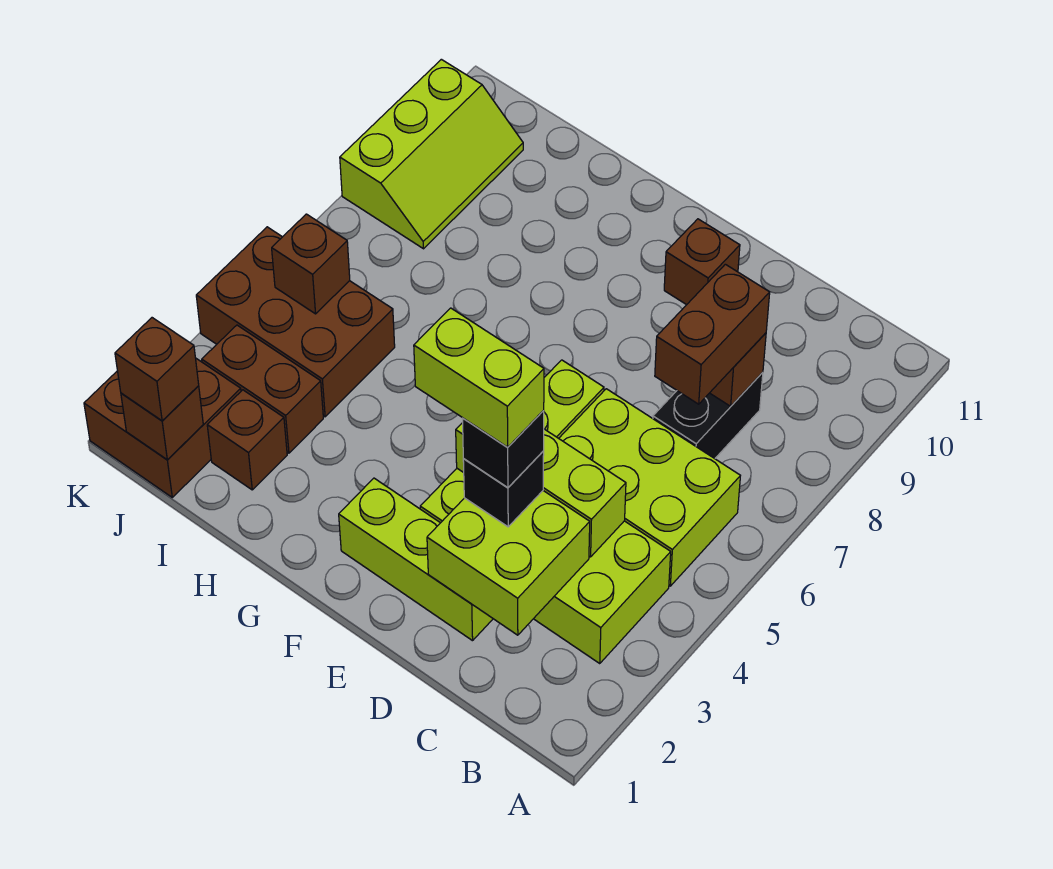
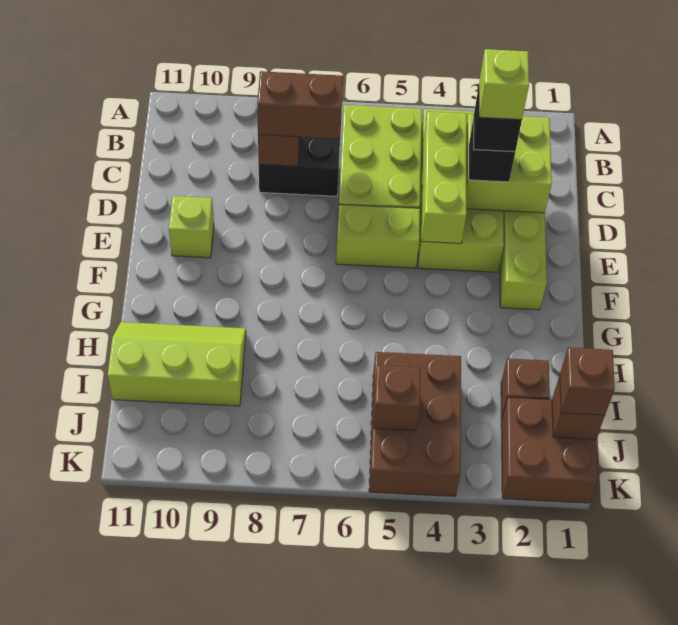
lime brick D3:E3 level 5 -> lime brick D3 level 5
brown brick E10 level 1 -> lime brick E10 level 1
brown brick I3:J3 level 1 -> none
lime slope J8:K10 level 1 top K -> lime slope H9:I11 level 1 top I

